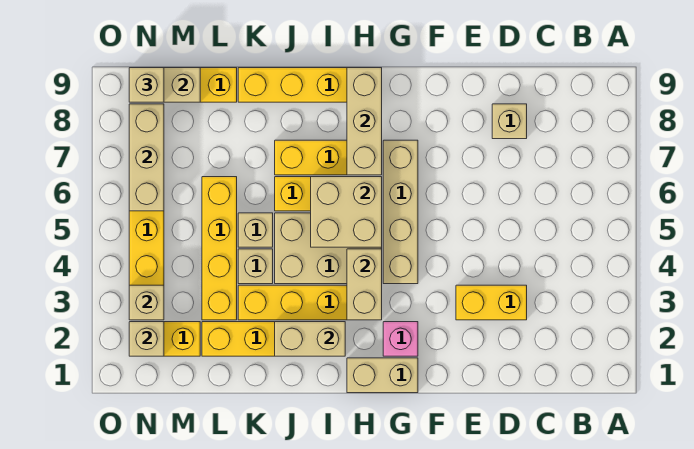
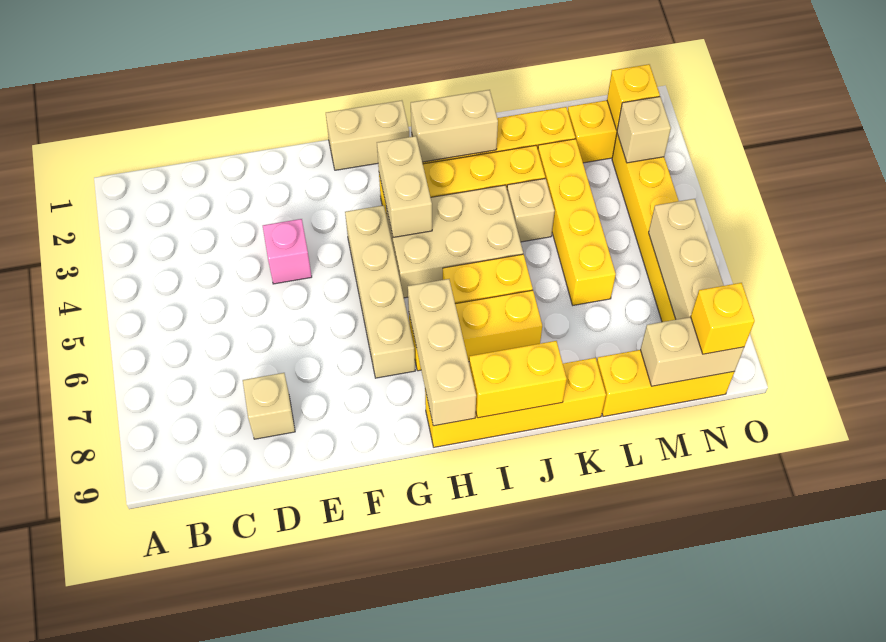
yellow brick D3:E3 level 1 -> yellow brick I9:J9 level 2
pink brick G2 level 1 -> pink brick E4 level 1
tan brick H5:I6 level 2 -> none
tan brick K5 level 1 -> none
tan brick N2 level 2 -> yellow brick N2 level 2
tan brick N9 level 3 -> yellow brick N9 level 3

